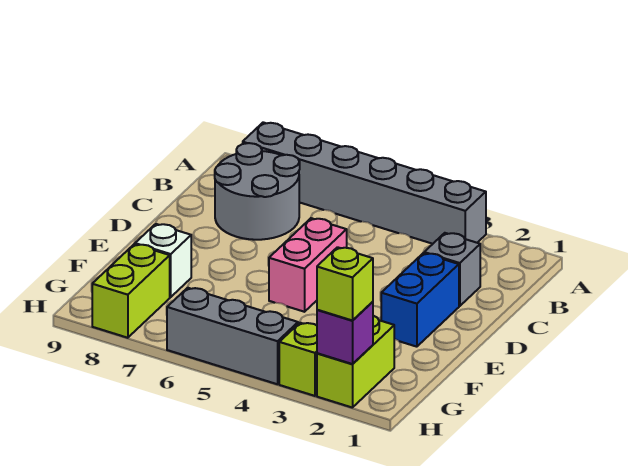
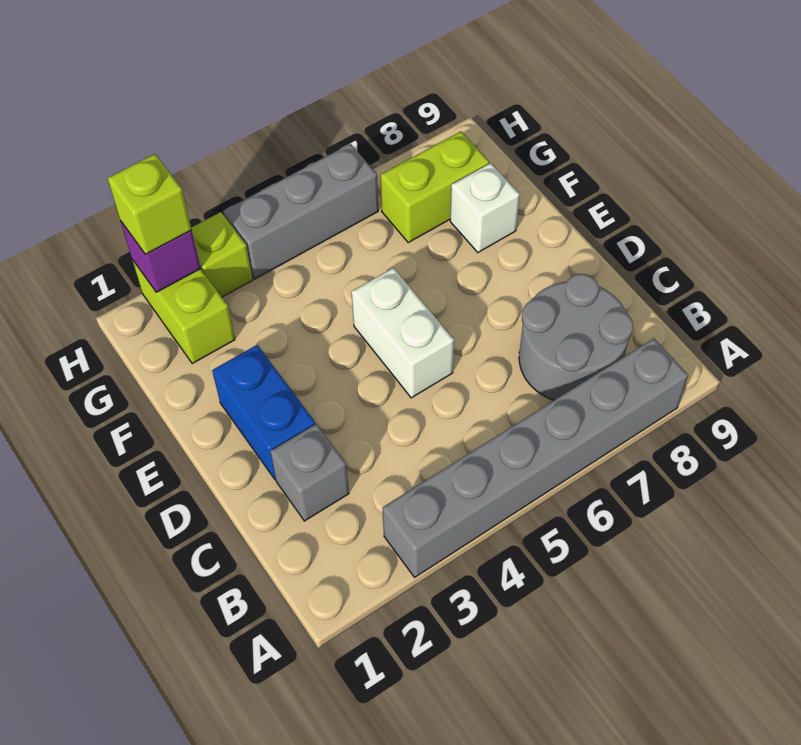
pink brick D5:E5 level 1 -> white brick D5:E5 level 1
lime brick G8:H8 level 1 -> lime brick G7:G8 level 1

